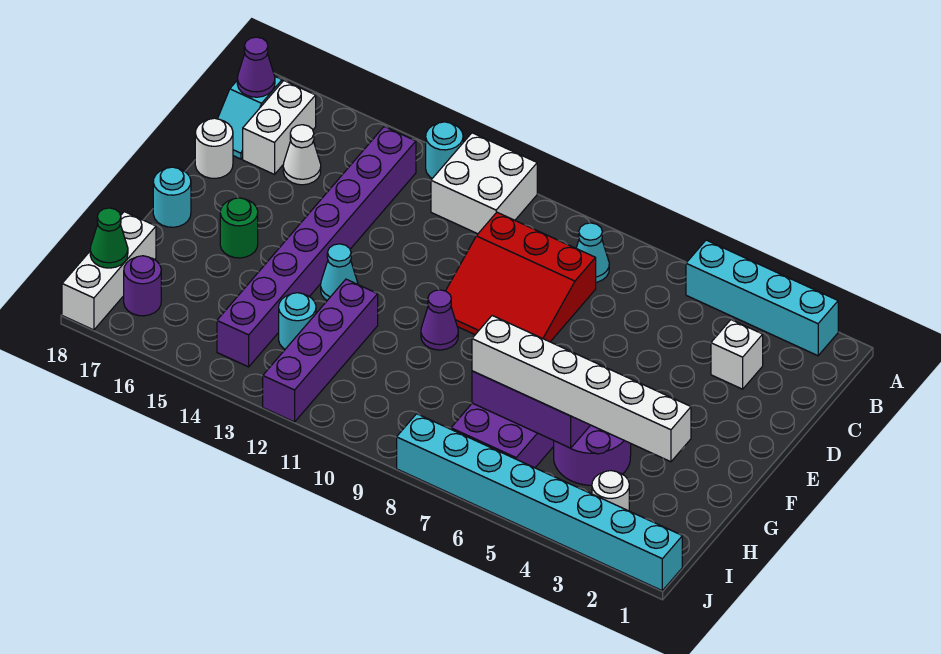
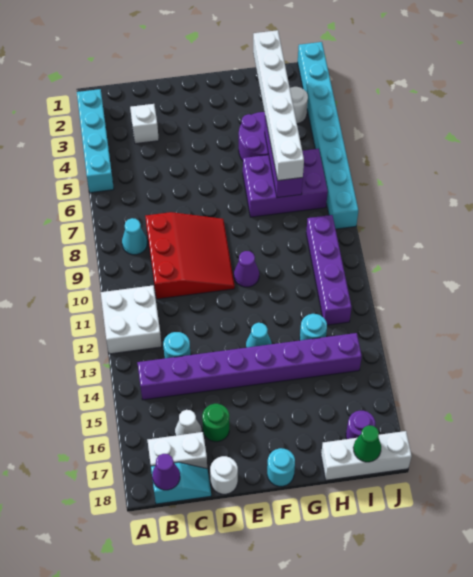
cyan round brick A13 level 1 -> cyan round brick C13 level 1
green round brick F16 level 1 -> green round brick D16 level 1
purple brick G12:J12 level 1 -> purple brick I9:I12 level 1

